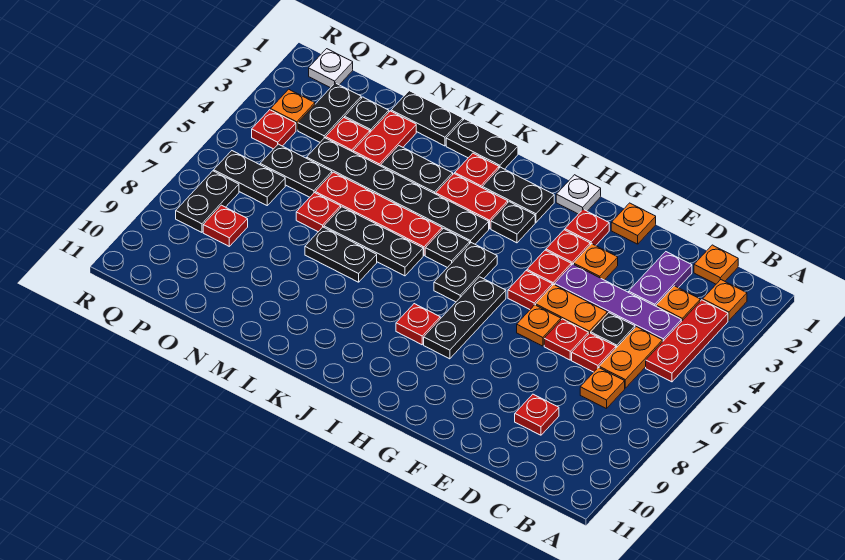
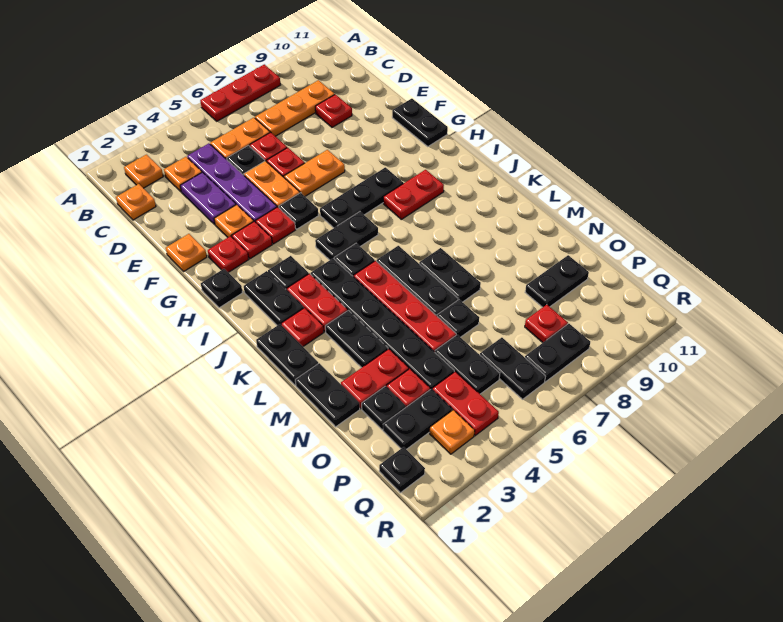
red plate B3:B5 level 1 -> red plate A6:A8 level 1
orange plate C7 level 1 -> orange plate C7:C9 level 1
purple plate D2:D3 level 1 -> purple plate D3:E3 level 1
orange plate F6 level 1 -> orange plate F6:F7 level 1
none -> black plate F11:G11 level 1
red plate G5 level 1 -> black plate G5 level 1
white plate H1 level 1 -> black plate H1 level 1
red plate I8 level 1 -> red plate I8:I9 level 1
red plate N6 level 1 -> black plate N6 level 1
none -> black plate O9:O10 level 1
white plate Q1 level 1 -> black plate Q1 level 1
red plate Q4 level 1 -> red plate P4:Q4 level 1

